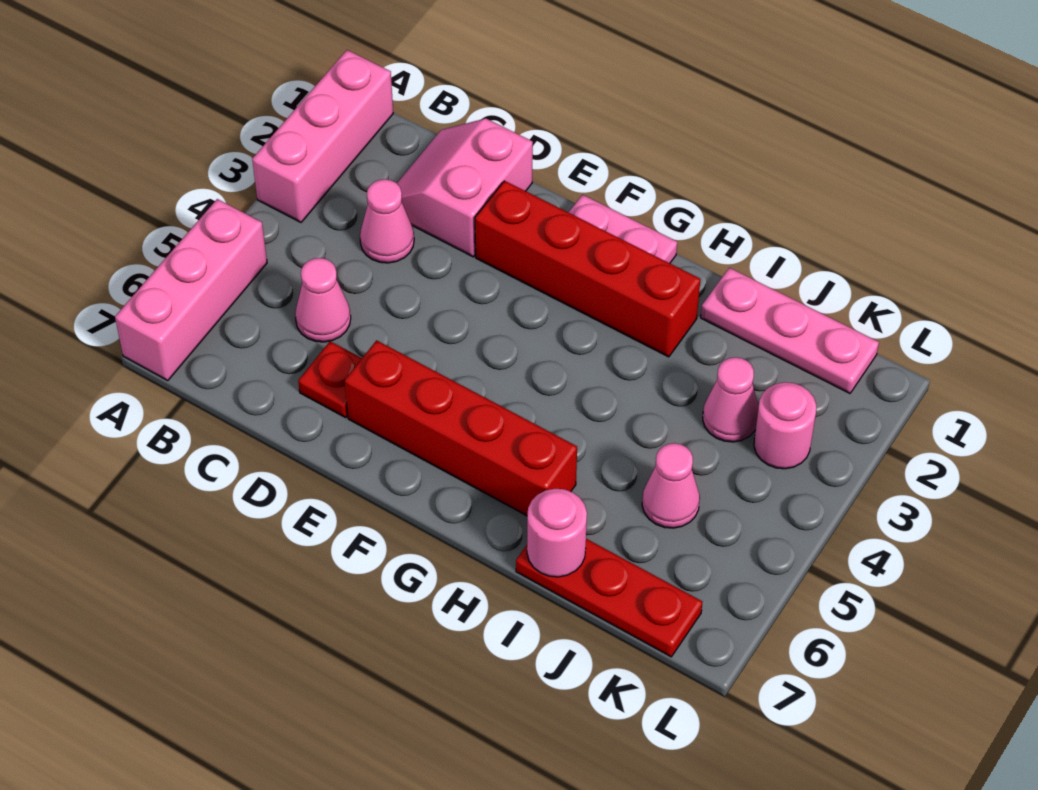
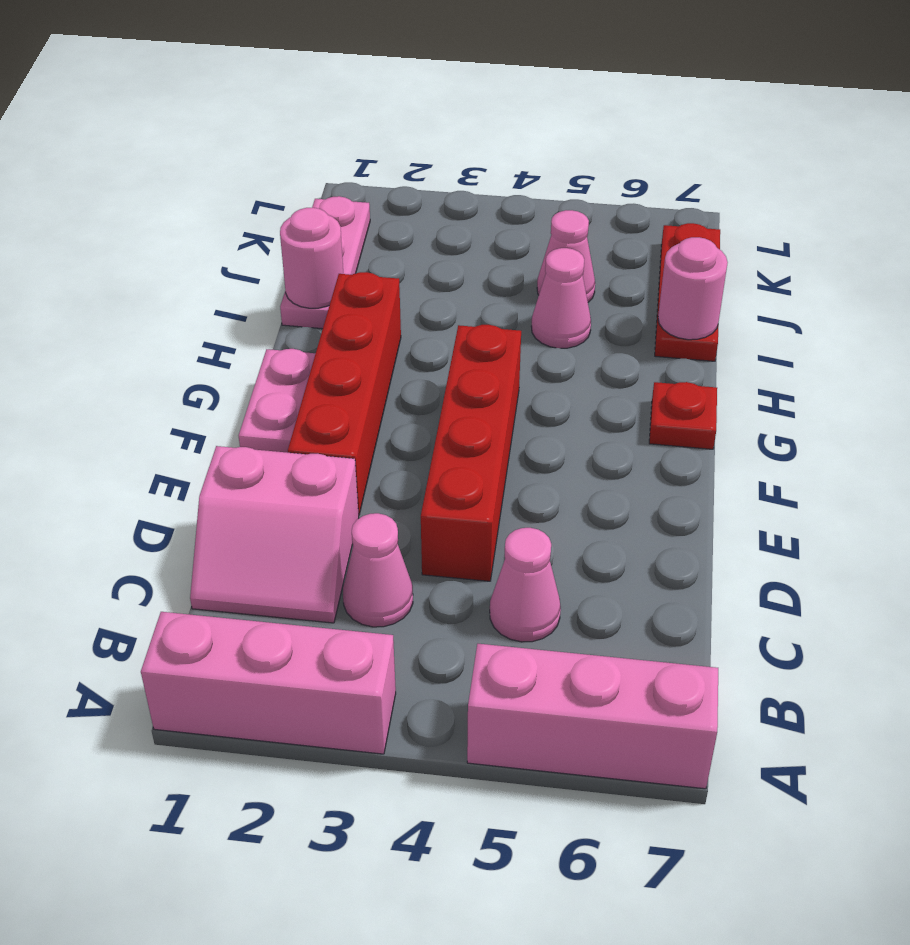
red plate D6 level 1 -> red plate G7 level 1
red brick E6:H6 level 1 -> red brick D4:G4 level 1
pink cone J3 level 1 -> pink cone I5 level 1
pink round brick K3 level 1 -> pink round brick I1 level 2

